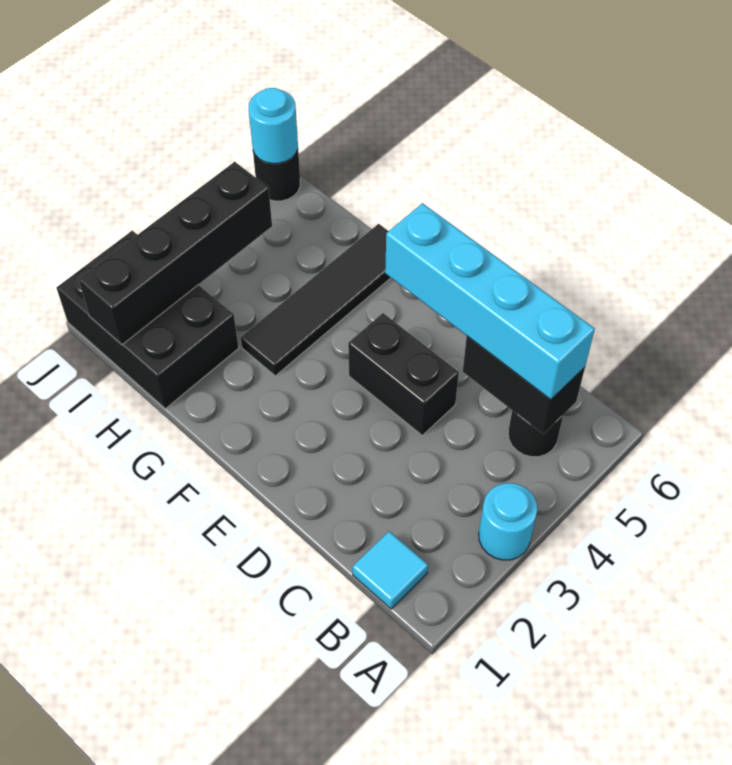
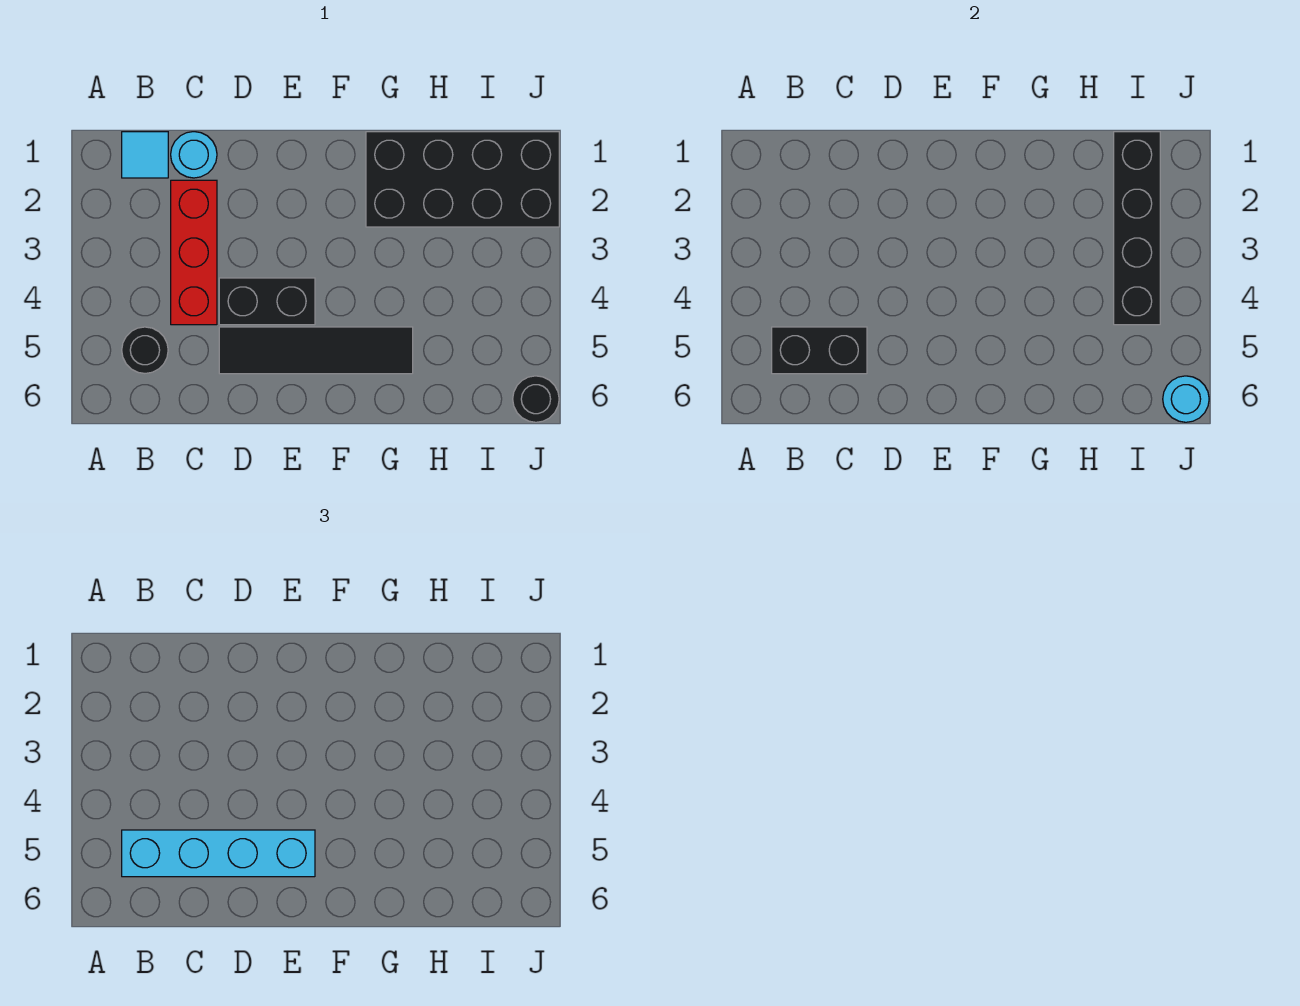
cyan round brick A3 level 1 -> cyan round brick C1 level 1
none -> red brick C2:C4 level 1
black tile G3:G6 level 1 -> black tile D5:G5 level 1
black brick H1:J2 level 1 -> black brick G1:J2 level 1

